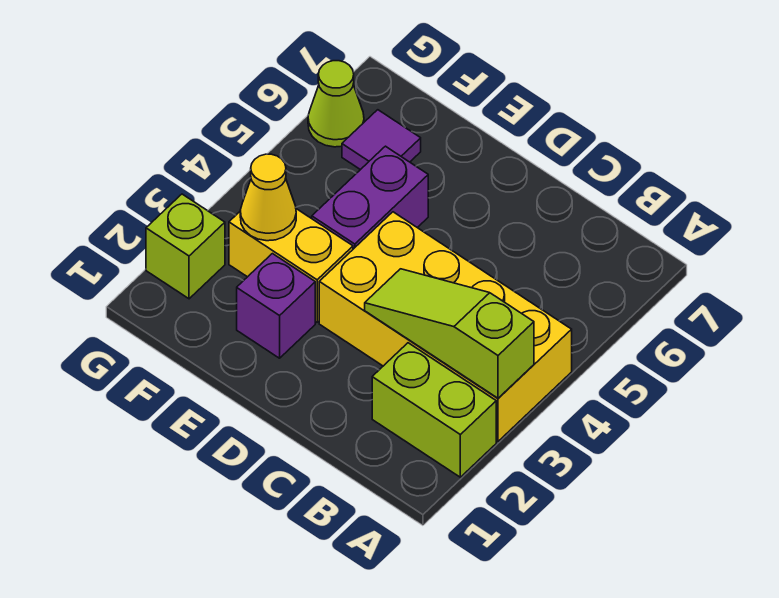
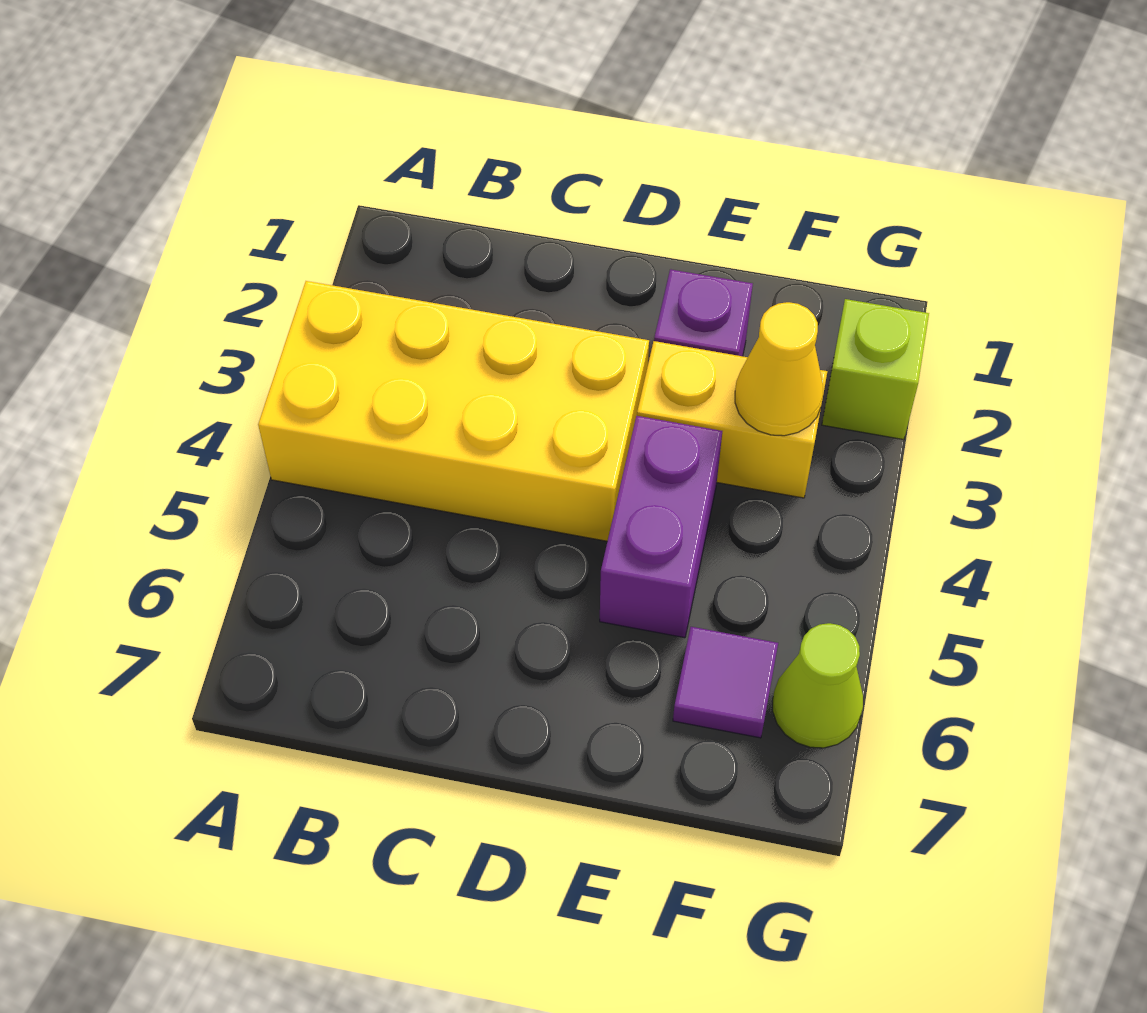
lime brick A2:B2 level 1 -> none
lime slope A3:C3 level 2 top A -> none

